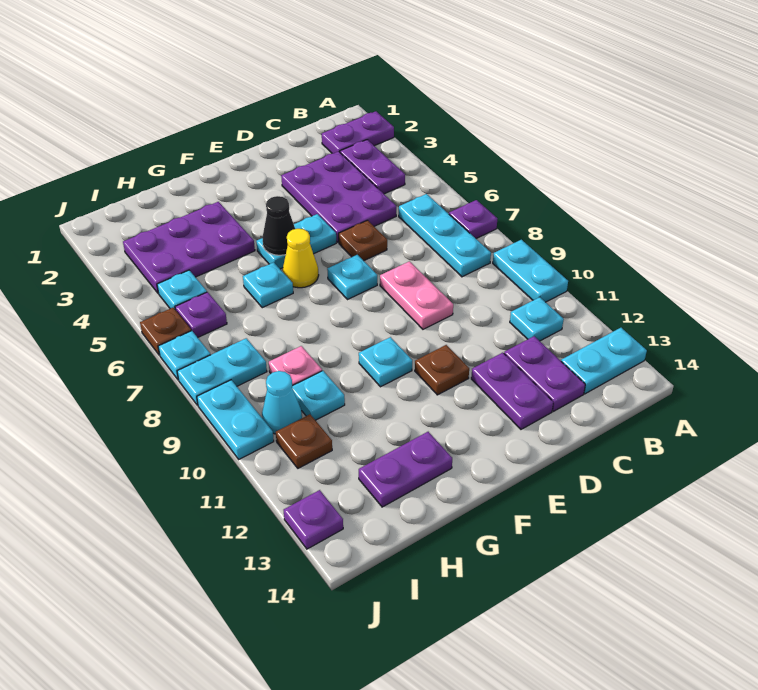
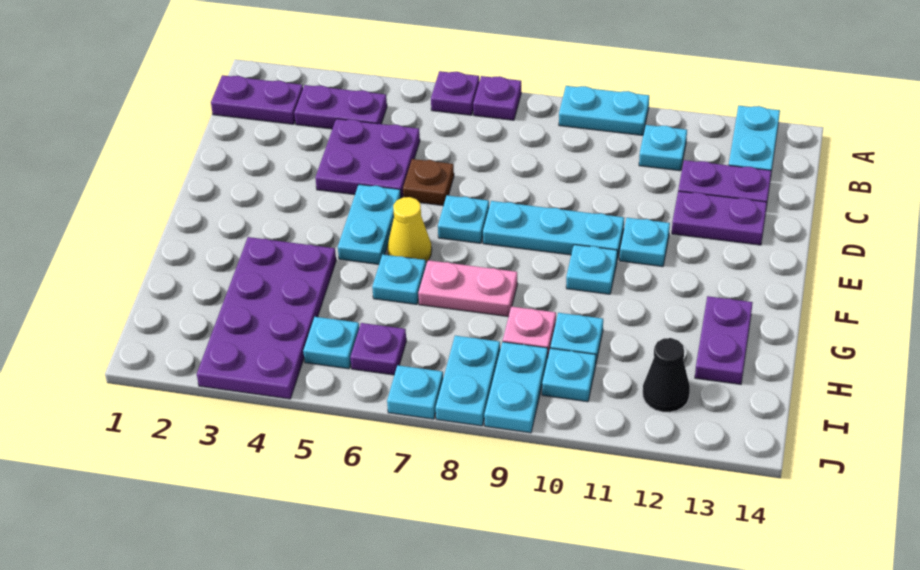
purple plate A2:B2 level 1 -> purple plate B1:B2 level 1
cyan plate B6:B8 level 1 -> cyan plate E8:E10 level 1
purple plate C3:D5 level 1 -> purple plate C4:D5 level 1
pink plate D8:D9 level 1 -> pink plate G7:G8 level 1
brown plate E11 level 1 -> cyan plate E11 level 1
black cone F5 level 2 -> black cone I12 level 1
purple plate G3:I4 level 1 -> purple plate G3:J4 level 1
cyan cone I10 level 1 -> cyan plate I10 level 1
brown plate I11 level 1 -> none
brown plate J6 level 1 -> none
cyan plate J9:J10 level 1 -> cyan plate I9:J9 level 1
purple plate J13 level 1 -> purple plate A6 level 1

